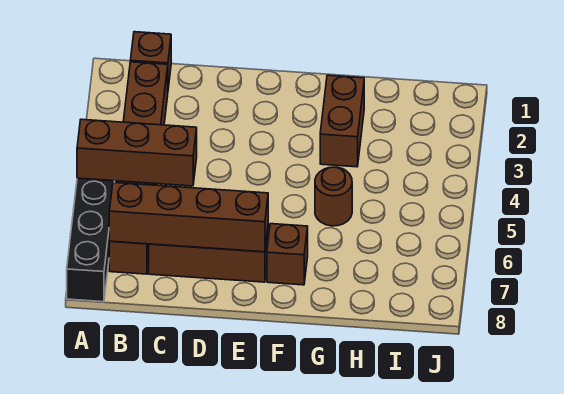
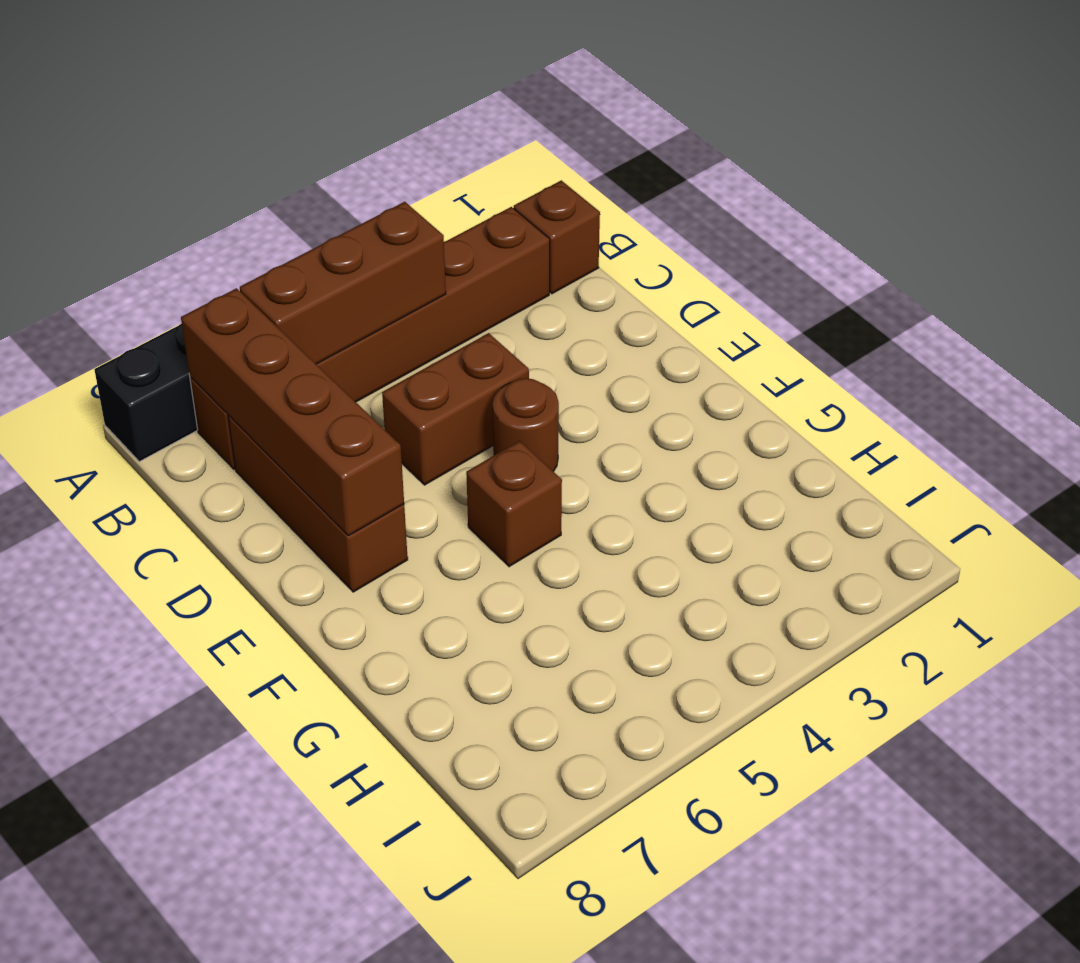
brown brick A5:C5 level 2 -> brown brick B4:B6 level 2
brown brick F7 level 1 -> brown brick F5 level 1
brown brick G2:G3 level 1 -> brown brick D4:D5 level 1
brown round brick G5 level 1 -> brown round brick E4 level 1

